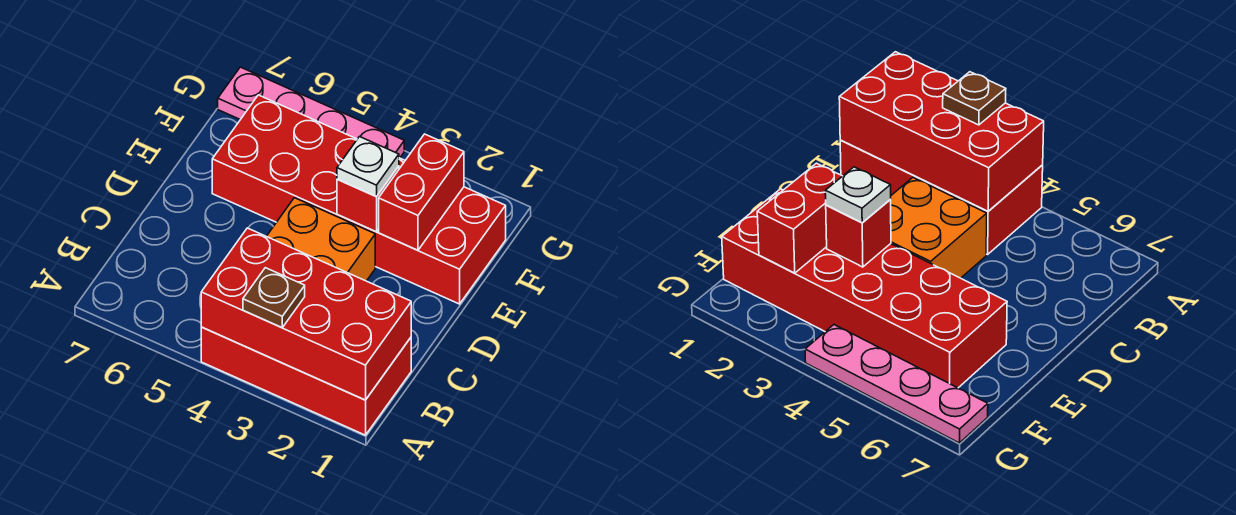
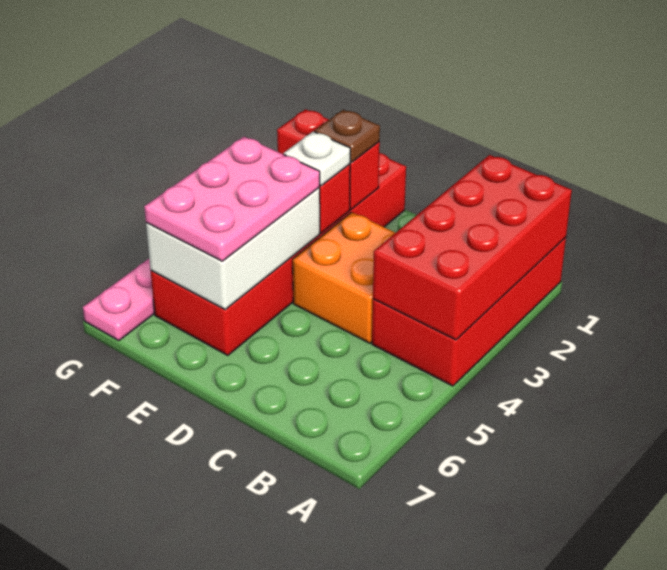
brown plate A3 level 3 -> brown plate E2 level 3
none -> white brick E4:F6 level 2
none -> pink plate E4:F6 level 3

